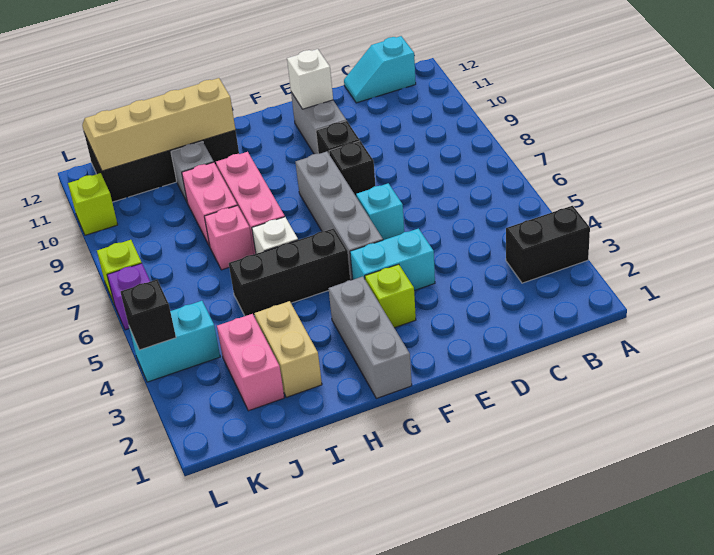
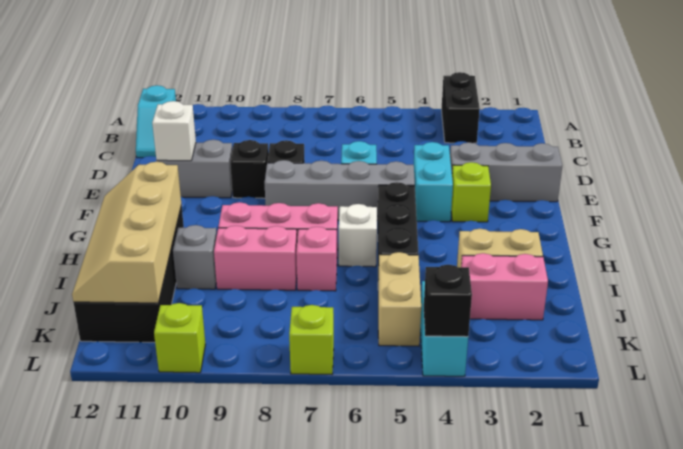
grey brick G1:G3 level 1 -> grey brick E1:E3 level 1
none -> tan brick J5:K5 level 1
purple brick L6 level 1 -> none

